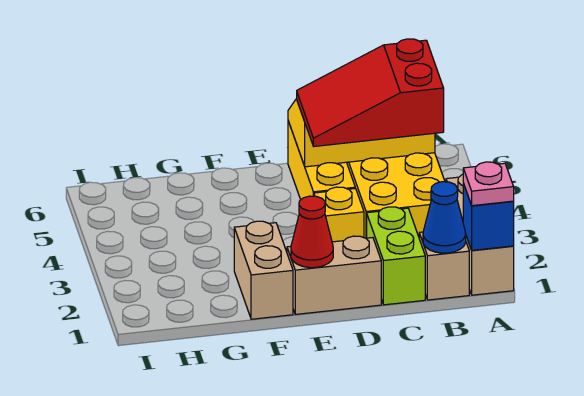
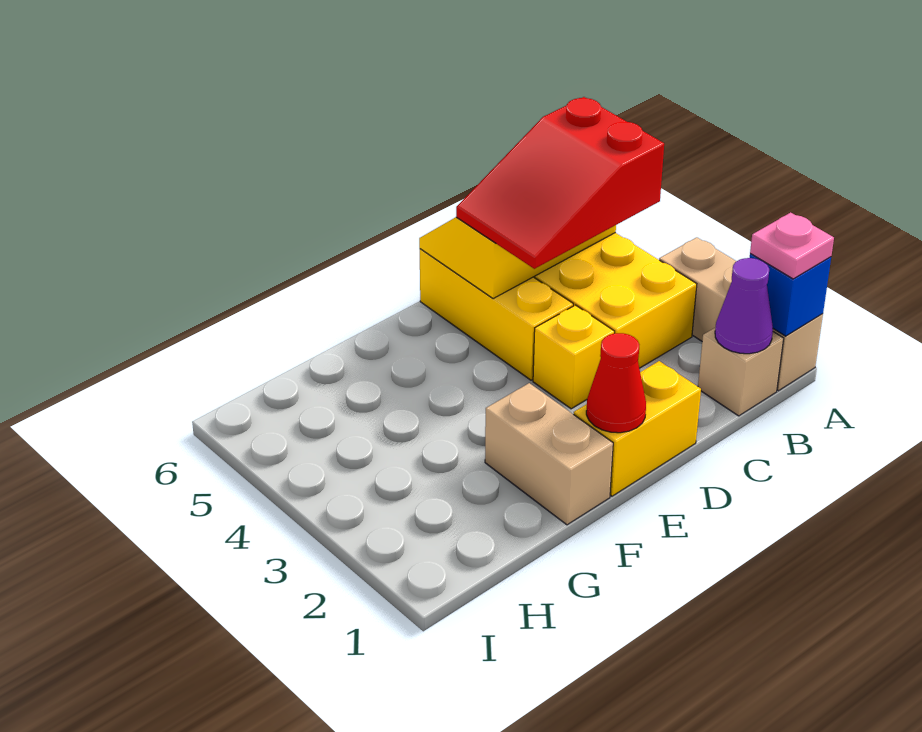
blue cone B1 level 2 -> purple cone B1 level 2
lime brick C1:C2 level 1 -> none
tan brick D1:E1 level 1 -> yellow brick D1:E1 level 1

